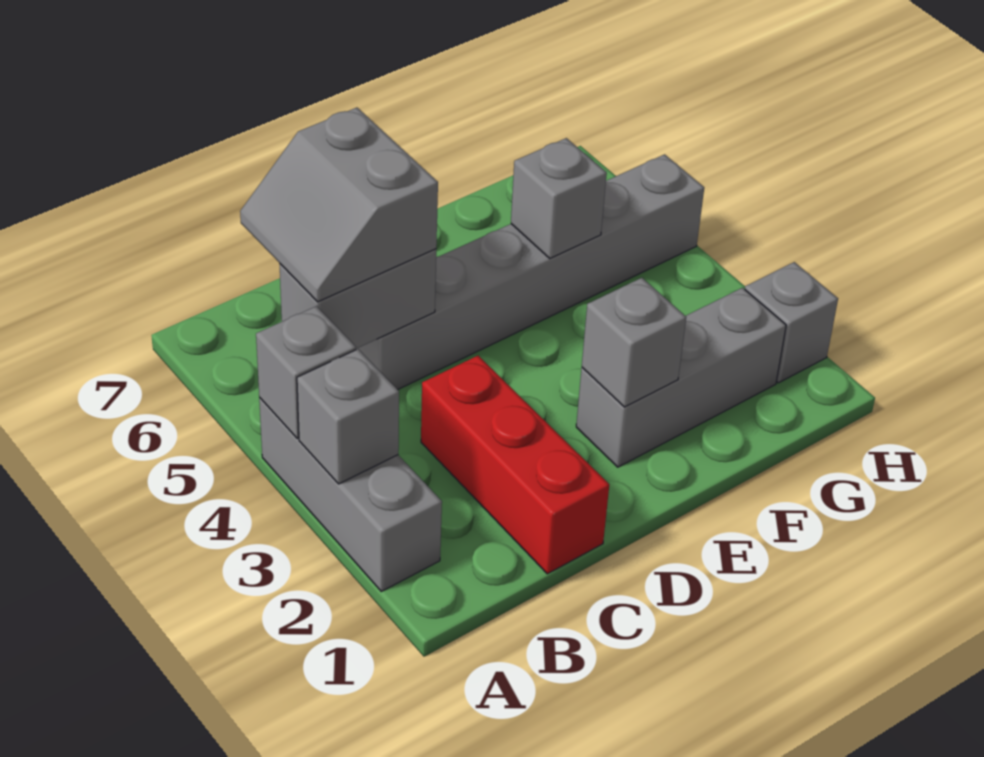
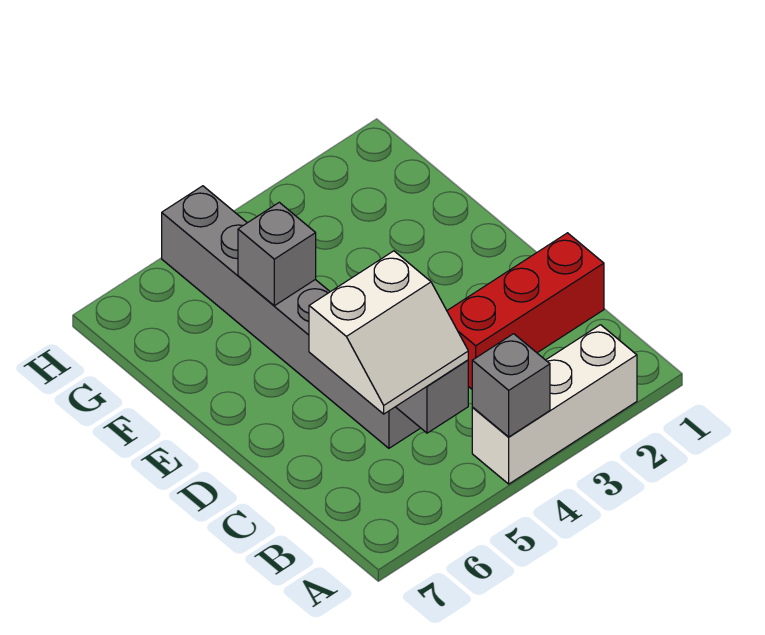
grey brick A2:A4 level 1 -> white brick A2:A4 level 1
grey brick A3 level 2 -> none
grey slope B5:C6 level 3 top C -> white slope B5:C6 level 3 top C
grey brick E2:G2 level 1 -> none
grey brick E2 level 2 -> none
grey brick H2 level 1 -> none

